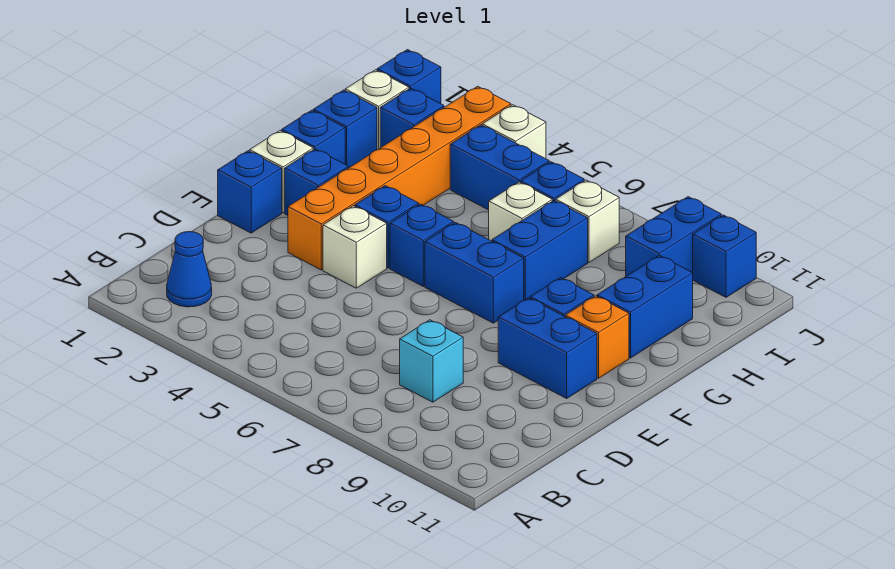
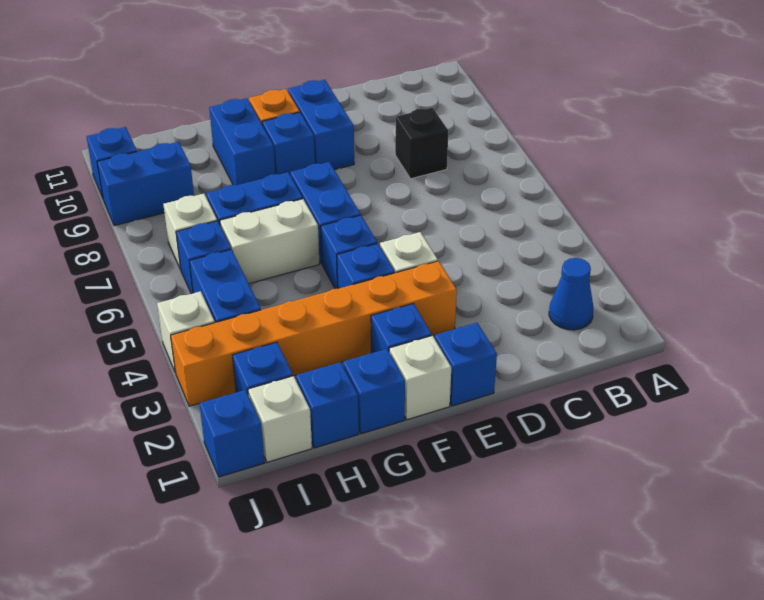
cyan brick C8 level 1 -> black brick C8 level 1
blue brick G10:H10 level 1 -> blue brick G9:G10 level 1
white brick H6 level 1 -> white brick G6:H6 level 1

